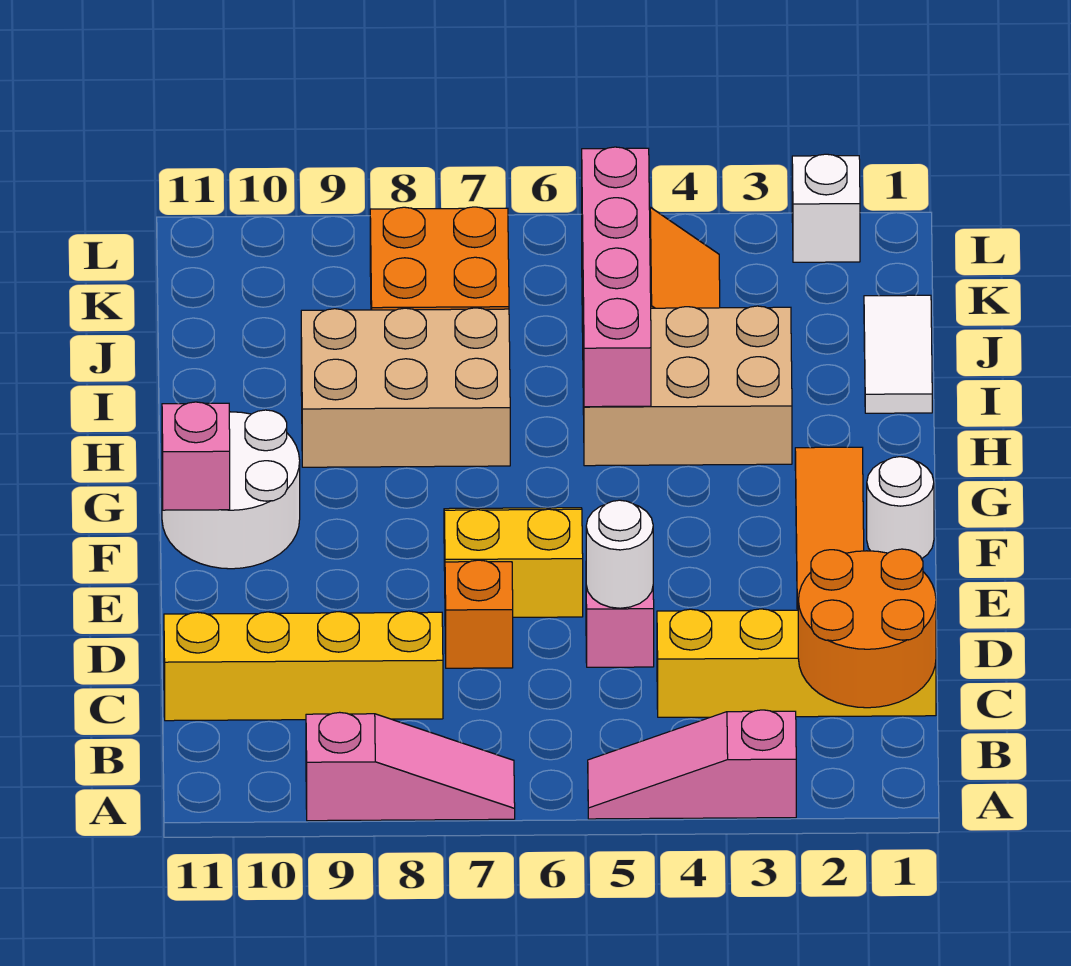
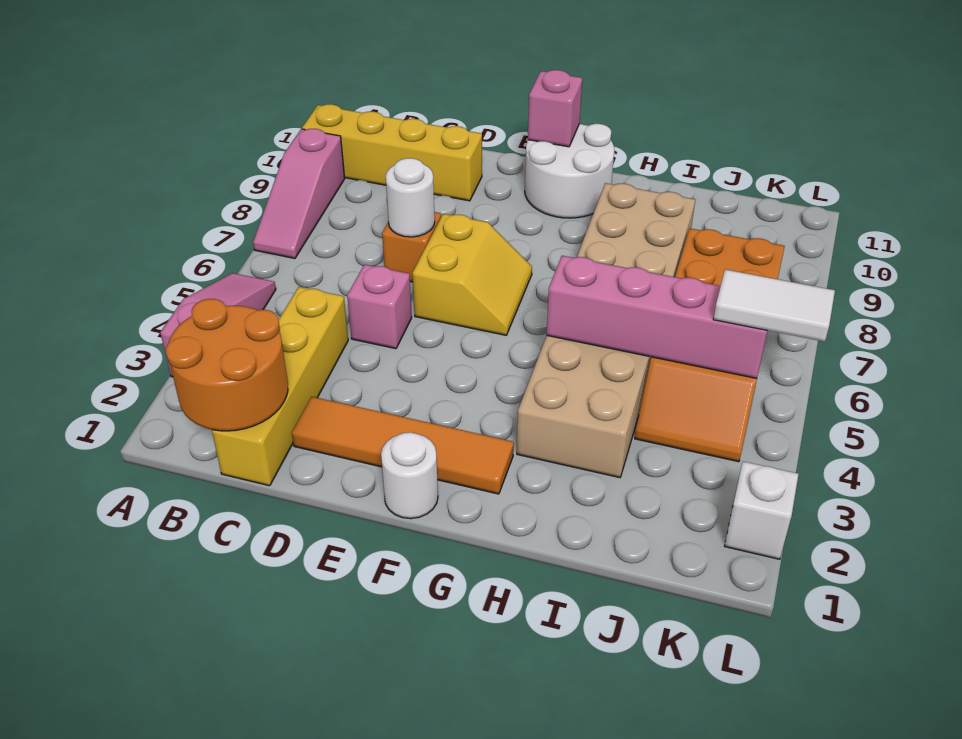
yellow brick C8:C11 level 1 -> yellow brick A10:D10 level 1
white round brick D5 level 2 -> white round brick D7 level 2
white tile I1:J1 level 1 -> white tile K5:L5 level 3

